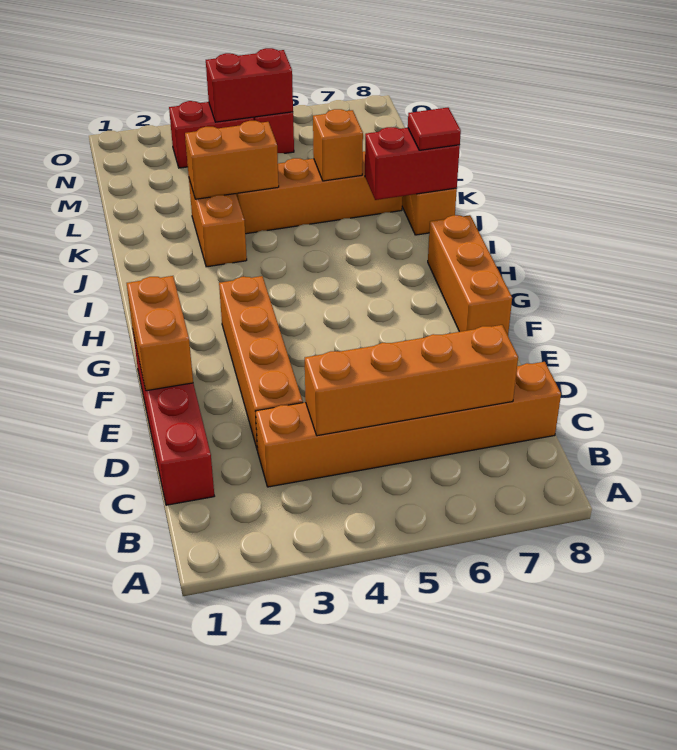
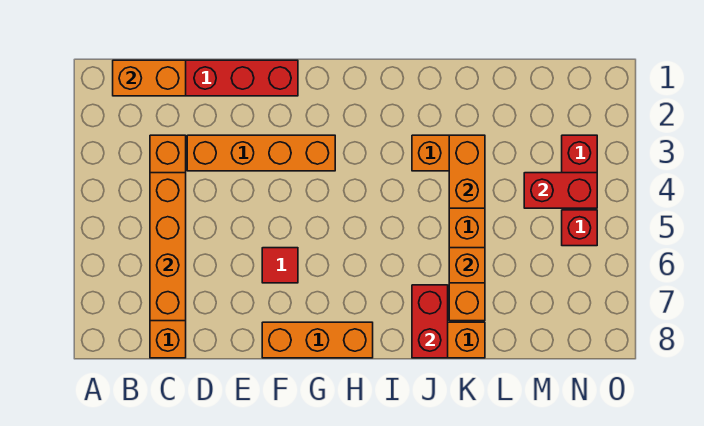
orange brick E1:F1 level 2 -> orange brick B1:C1 level 2
red tile J8 level 3 -> red tile F6 level 1
red brick N4:N5 level 2 -> red brick M4:N4 level 2

